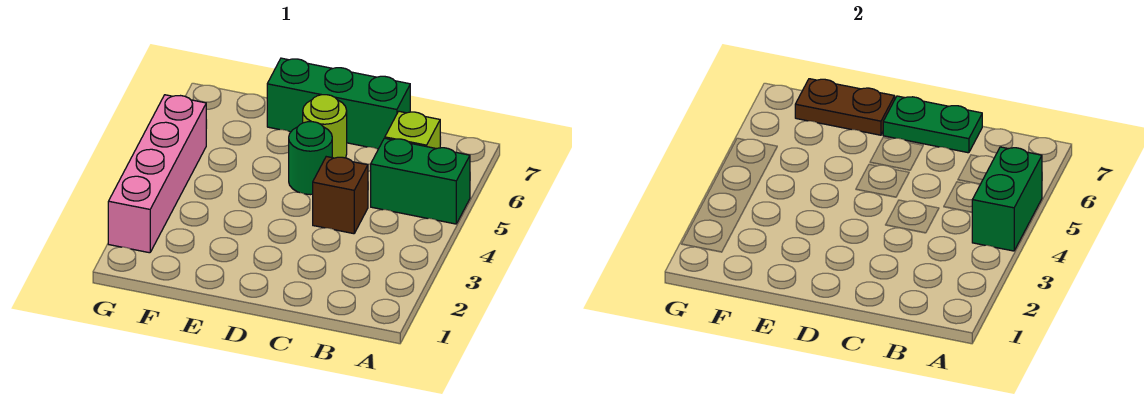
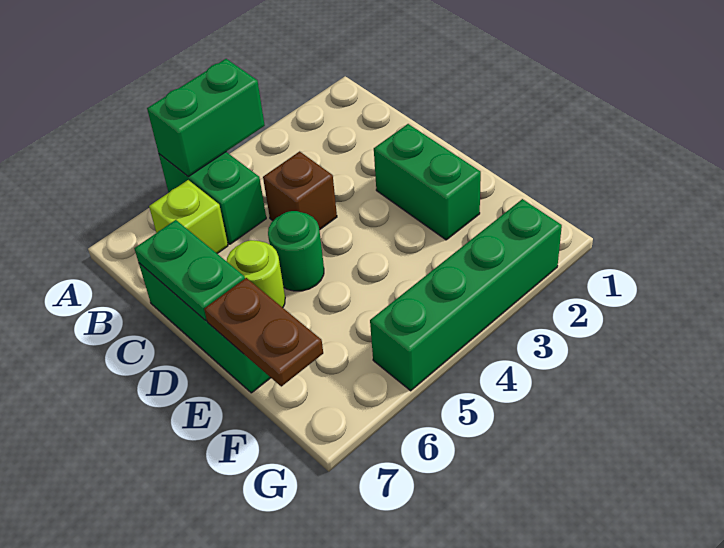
none -> green brick D2:E2 level 1
pink brick G2:G5 level 1 -> green brick G2:G5 level 1

